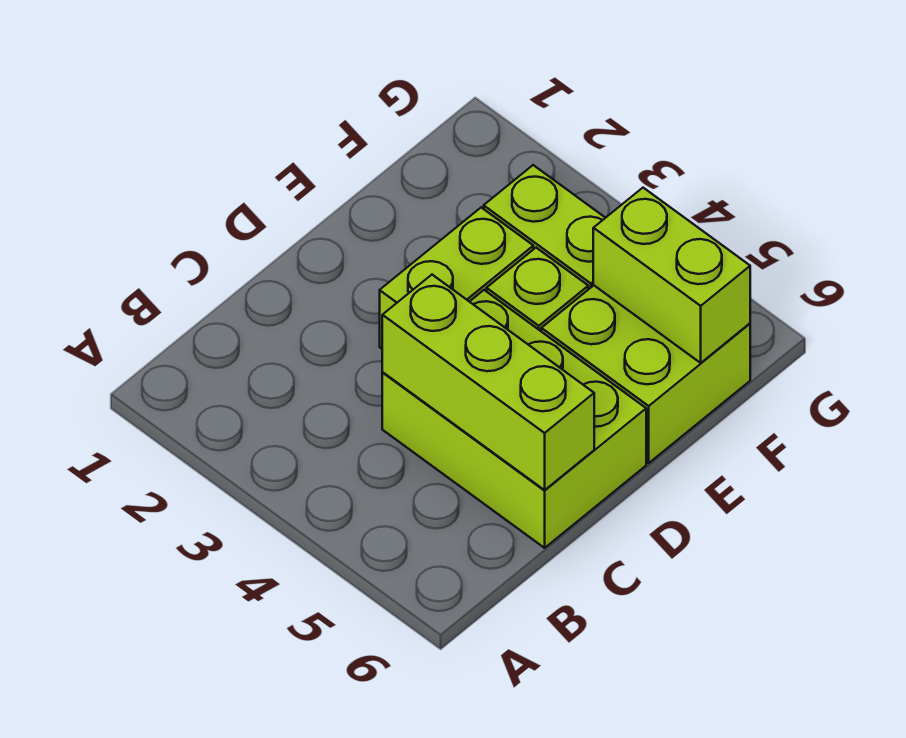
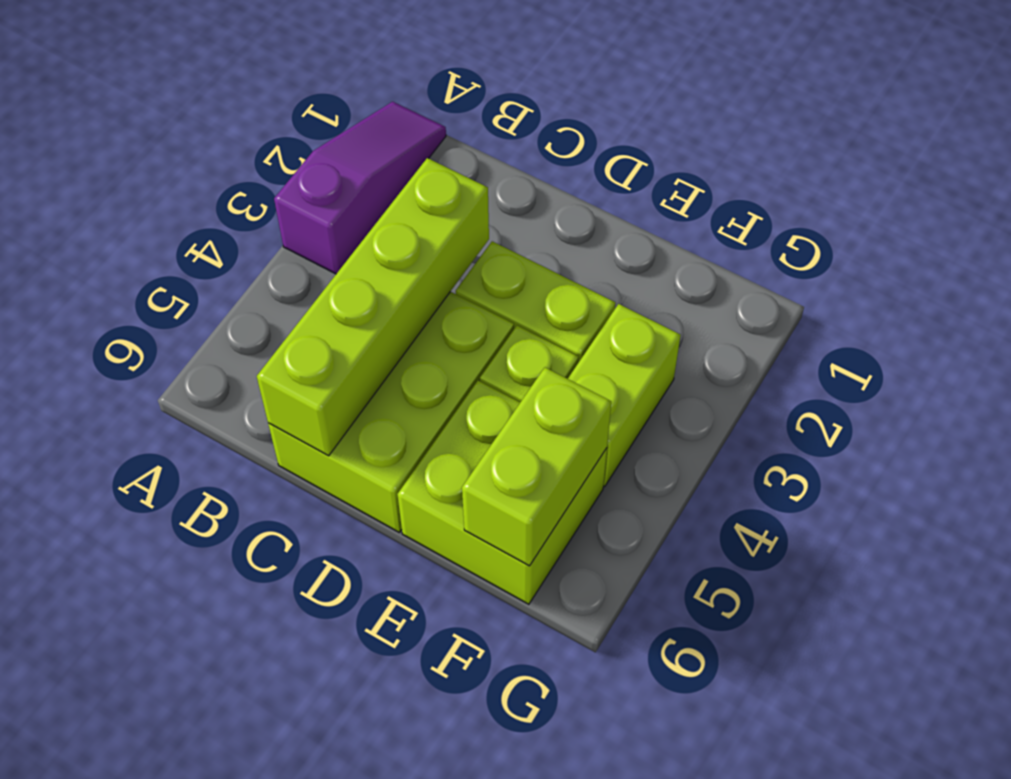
none -> purple slope A1:A3 level 1 top 3
lime brick C4:C6 level 2 -> lime brick C3:C6 level 2

